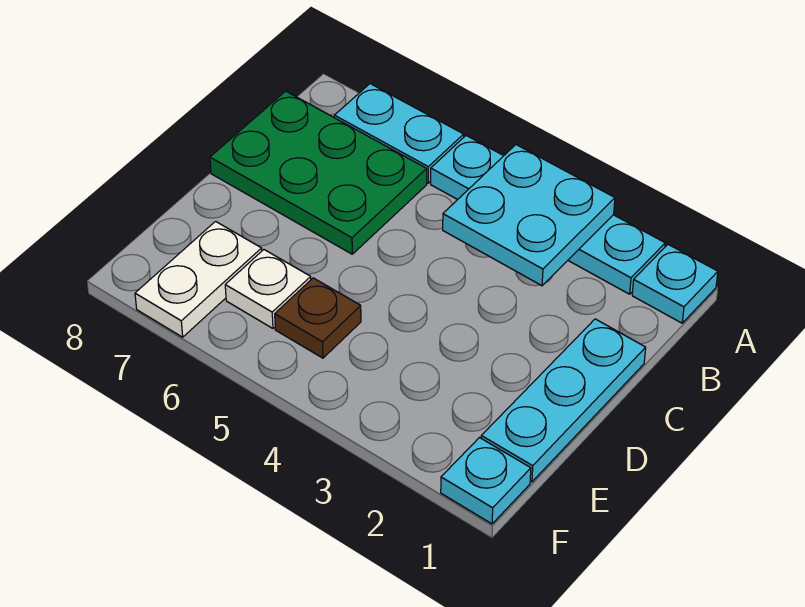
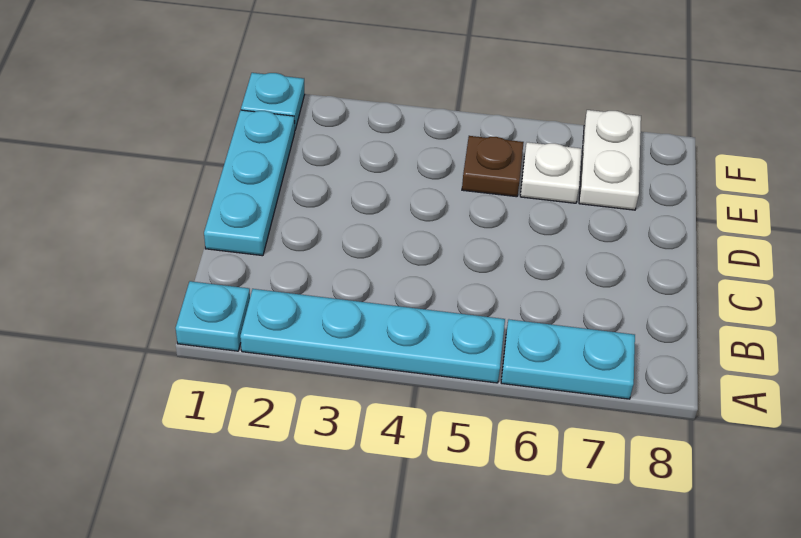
cyan plate A3:B4 level 2 -> none
green plate B6:C8 level 1 -> none

